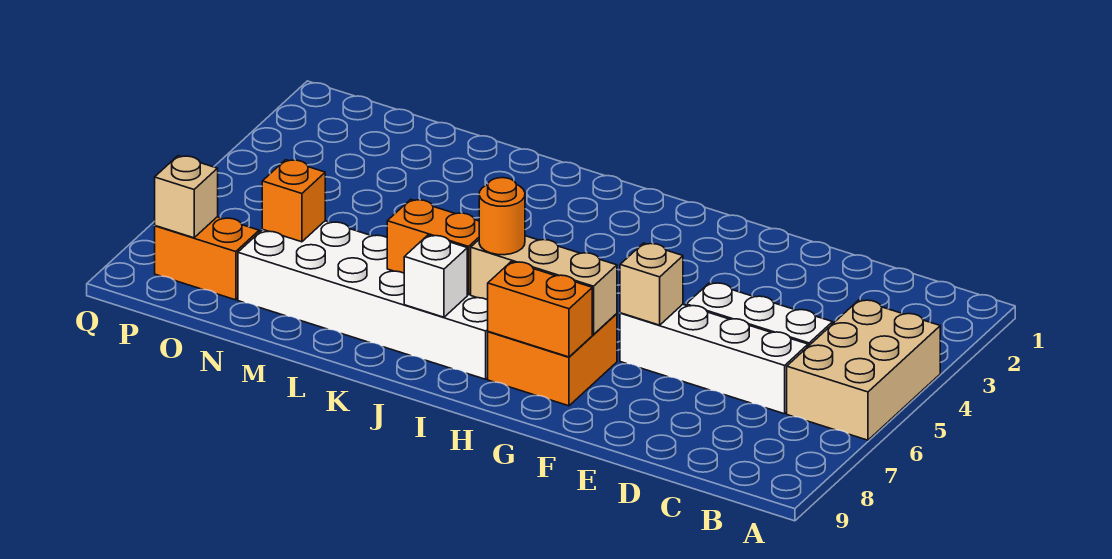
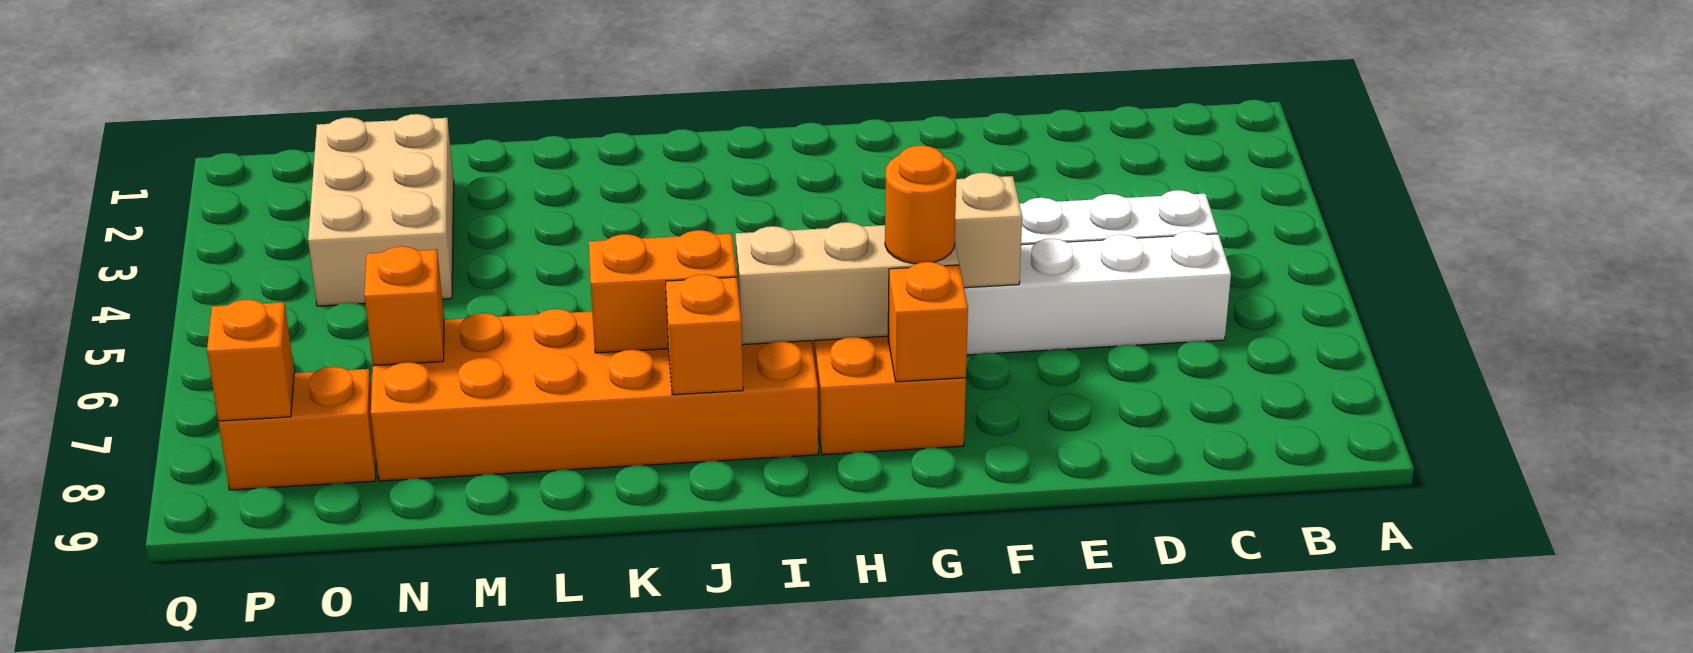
tan brick A4:B6 level 1 -> tan brick N2:O4 level 1
orange brick G8:H8 level 2 -> orange brick G8 level 2
white brick I7:N8 level 1 -> orange brick I7:N8 level 1
orange round brick I7 level 3 -> orange round brick G7 level 3
white brick J8 level 2 -> orange brick J8 level 2
tan brick P8 level 2 -> orange brick P8 level 2

